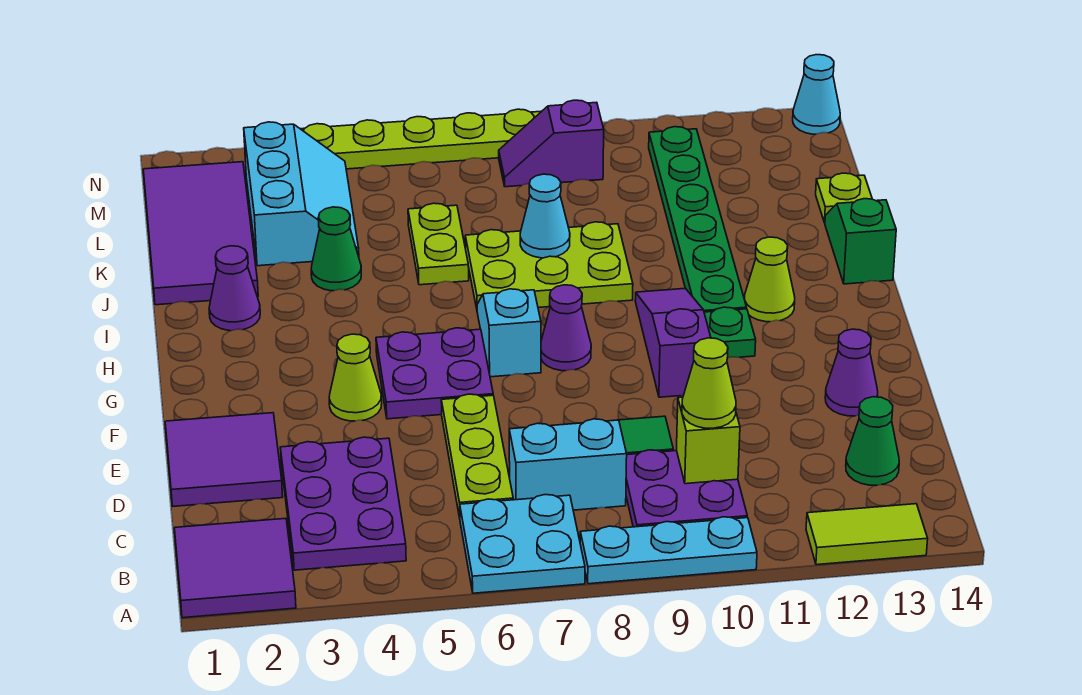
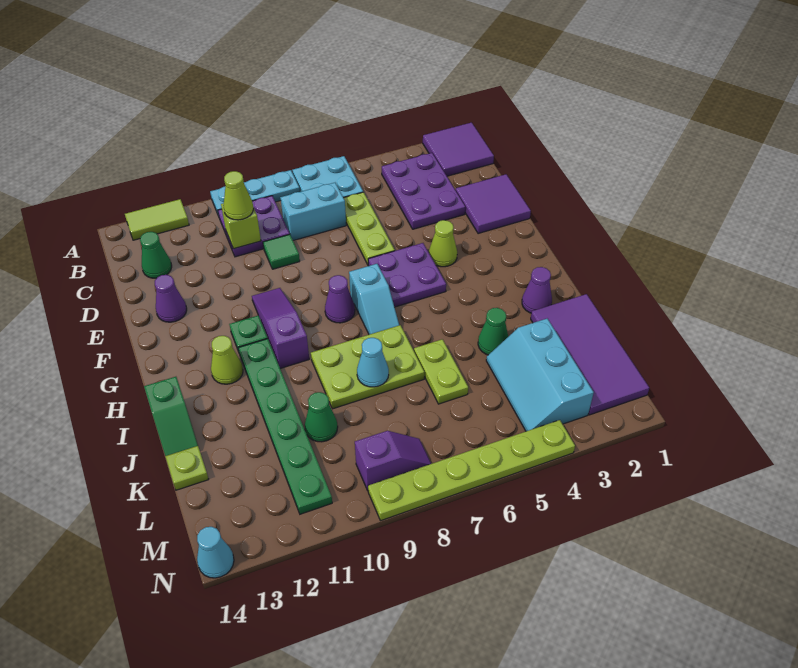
purple slope F10:H10 level 1 top F -> purple slope F10:H10 level 1 top H
none -> green cone K10 level 1

